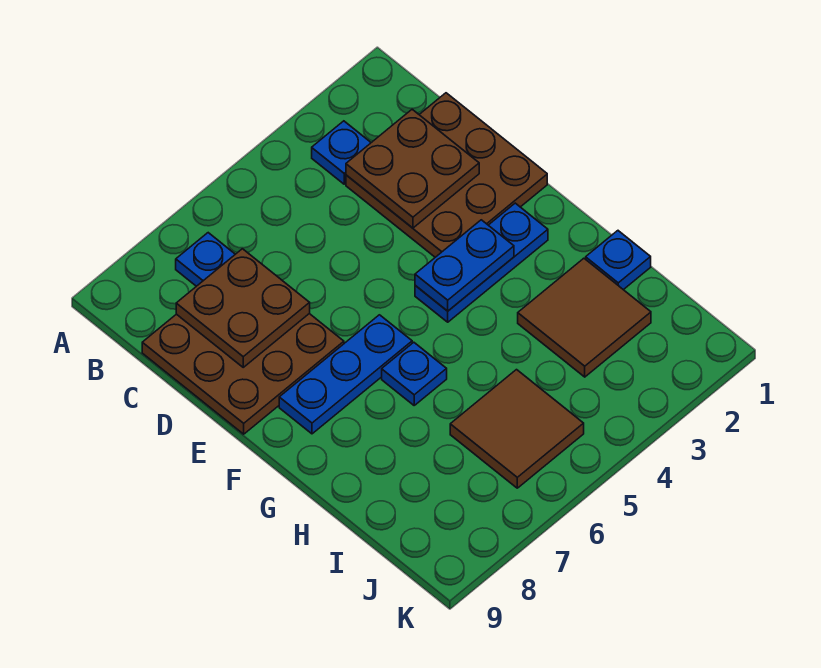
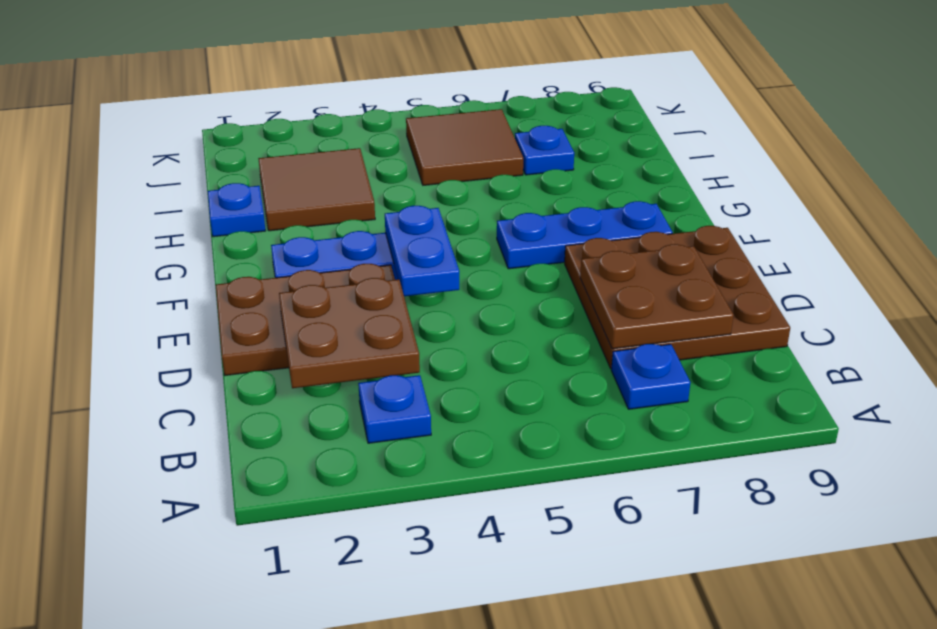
brown plate C1:E3 level 1 -> brown plate D1:E3 level 1
blue plate F3:F4 level 2 -> blue plate E4:F4 level 2
blue plate G6 level 1 -> blue plate I7 level 1

